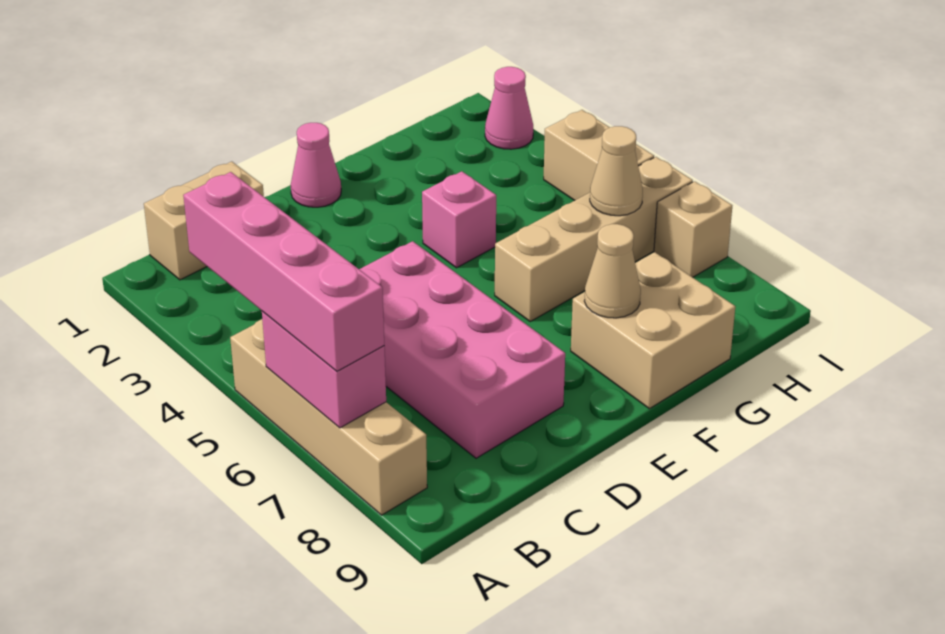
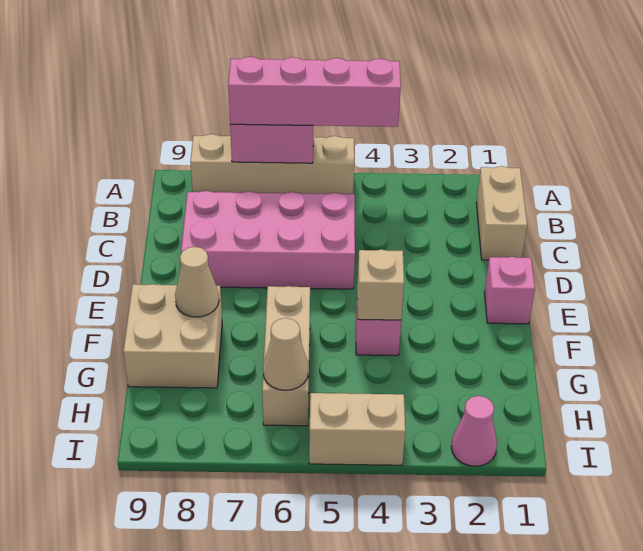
pink cone E1 level 1 -> pink brick E1 level 1
tan brick F6:I6 level 1 -> tan brick F6:H6 level 1
tan brick I7 level 1 -> tan brick F4 level 2

